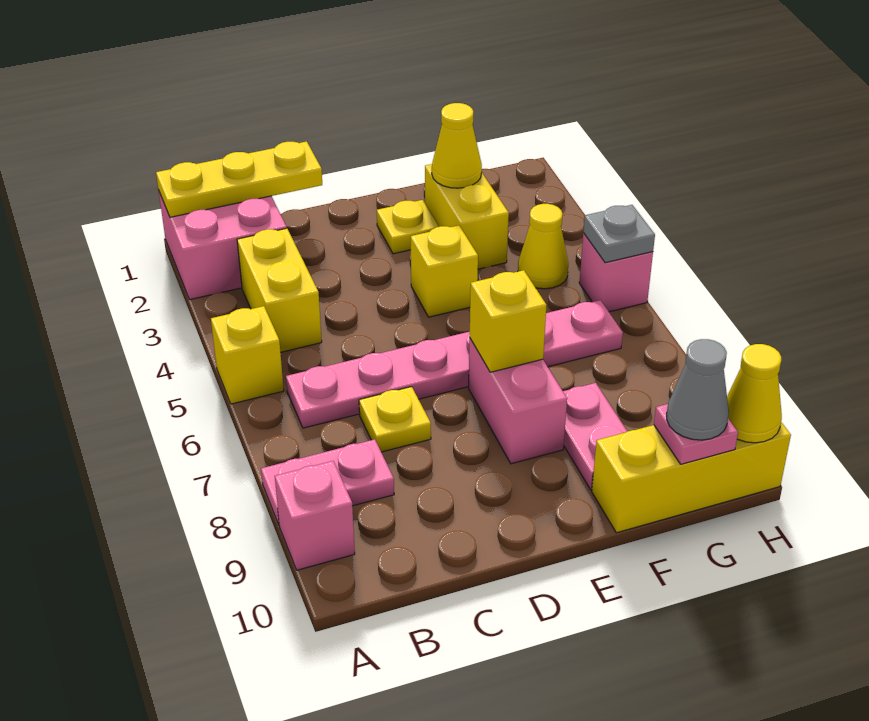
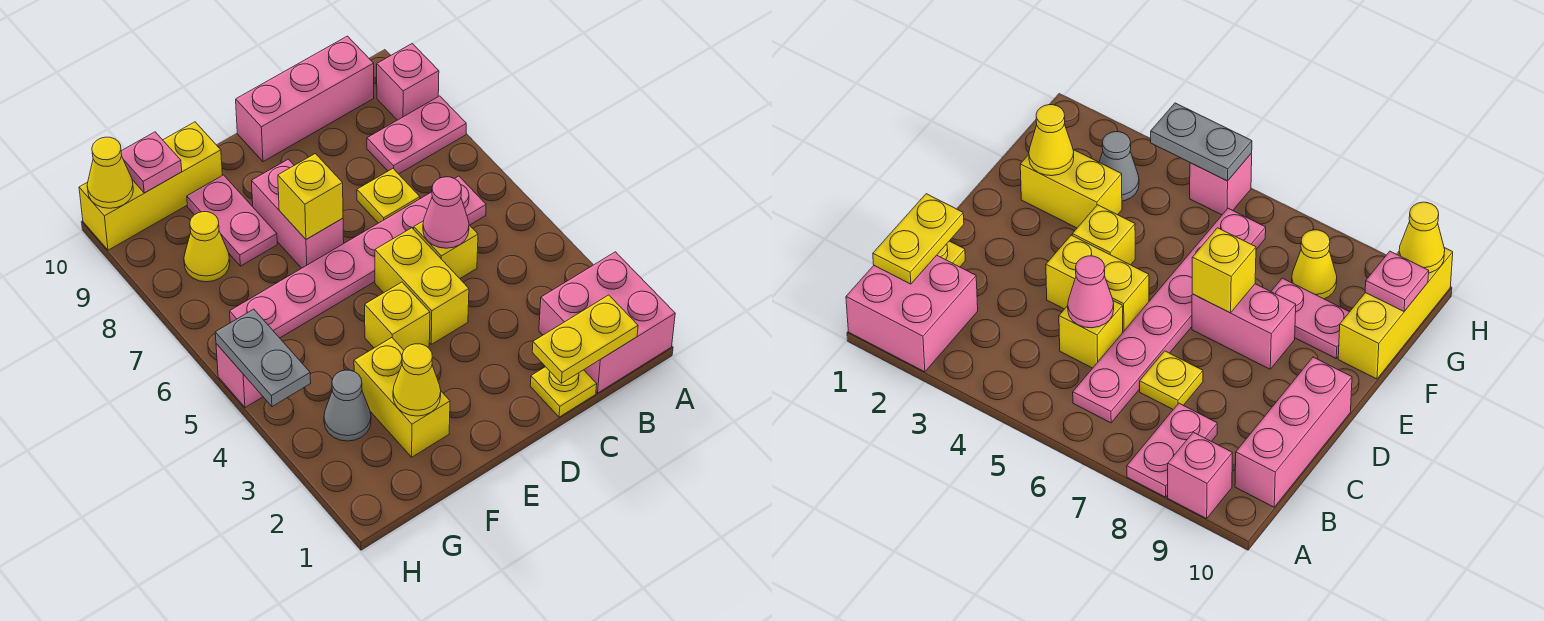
yellow plate A1:C1 level 2 -> yellow plate B1:C1 level 2
yellow brick A5 level 1 -> yellow brick C5 level 1
yellow brick B3:B4 level 1 -> yellow brick D4:D5 level 1
none -> pink brick B10:D10 level 1
none -> pink cone C5 level 2
yellow plate E2 level 1 -> yellow plate C1 level 1
yellow cone G4 level 1 -> yellow cone G8 level 1
grey cone G10 level 3 -> grey cone G3 level 1
grey plate H5 level 2 -> grey plate H4:H5 level 2

